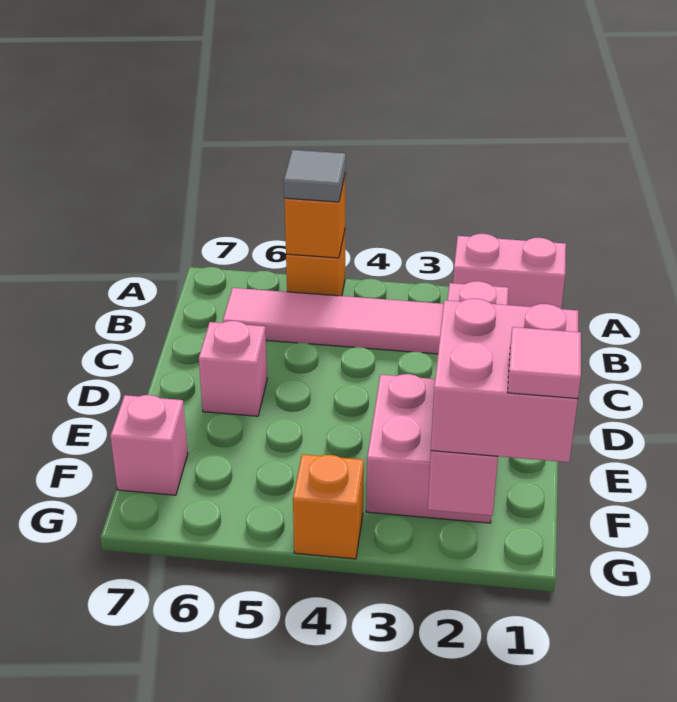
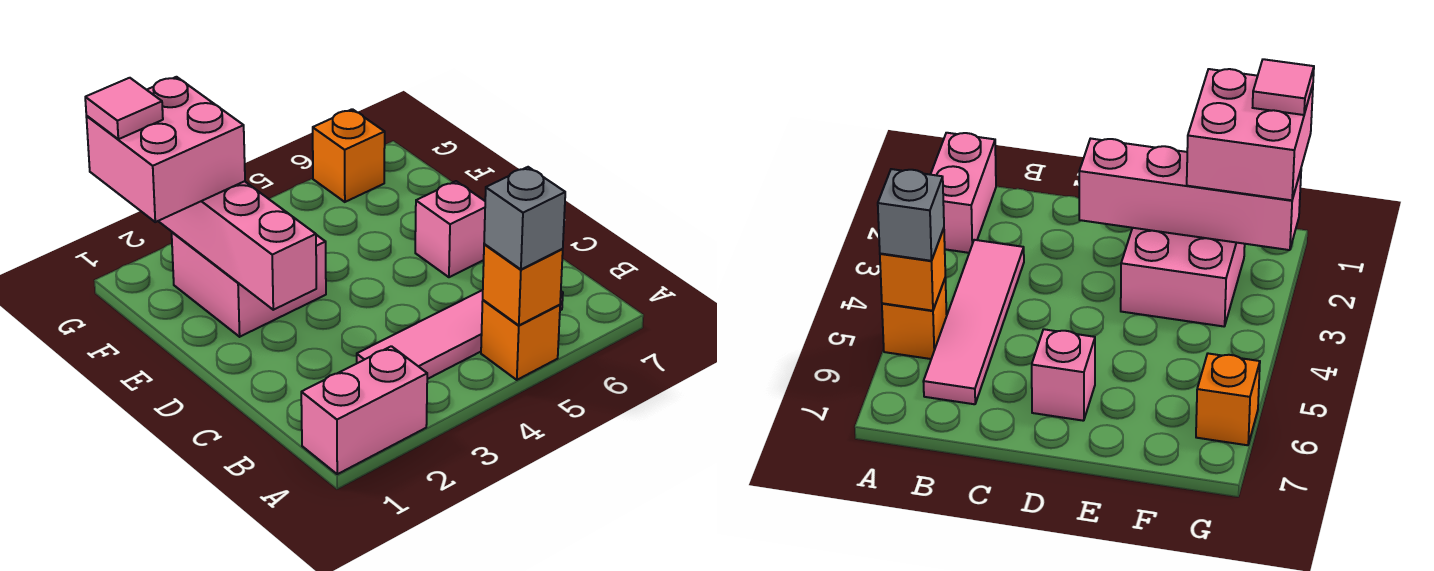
grey tile A5 level 3 -> grey brick A5 level 3
pink brick F7 level 1 -> none
orange brick G4 level 1 -> orange brick G6 level 1

